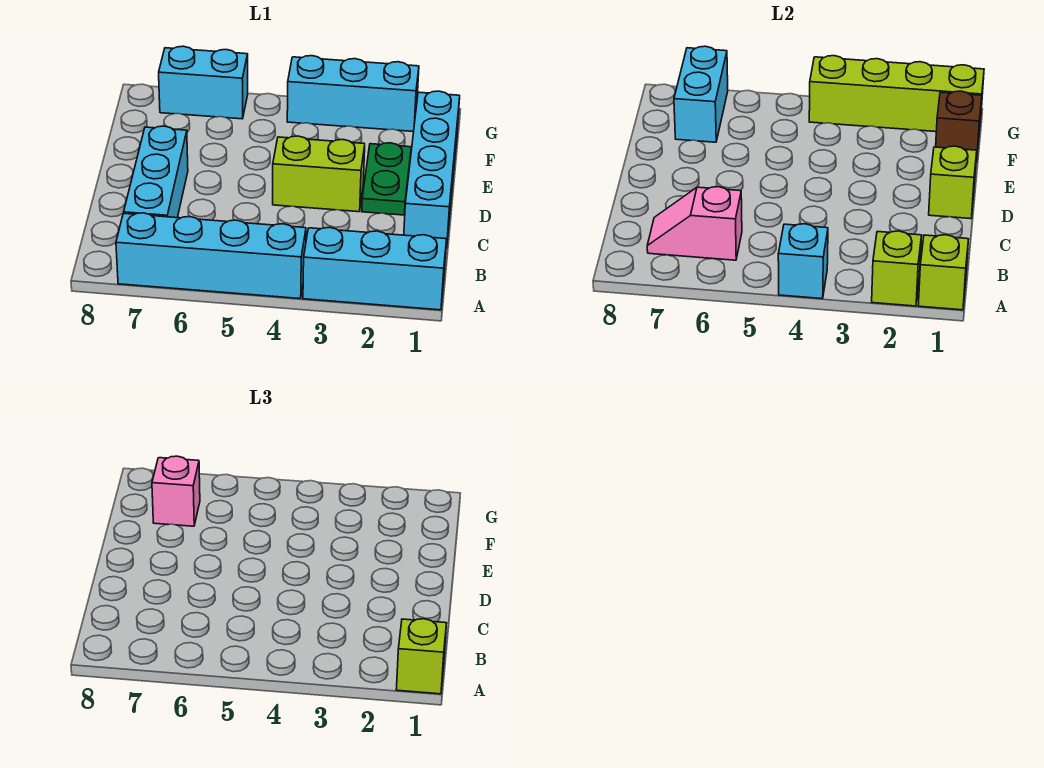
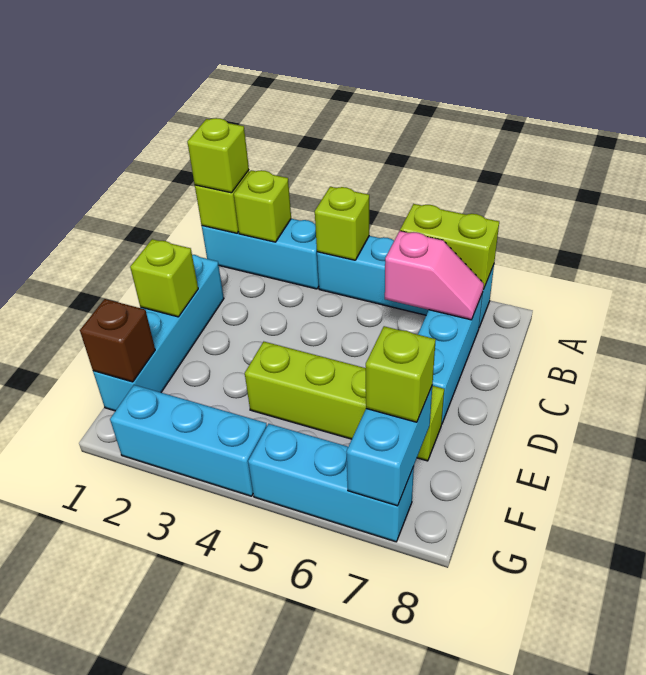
cyan brick A4 level 2 -> lime brick A4 level 2
green plate D2:E2 level 1 -> none
lime brick D3:D4 level 1 -> lime brick A6:A7 level 2
pink brick F7 level 3 -> lime brick F7 level 3
lime brick G1:G4 level 2 -> lime brick E4:E7 level 1
cyan brick G6:G7 level 1 -> cyan brick G5:G7 level 1

